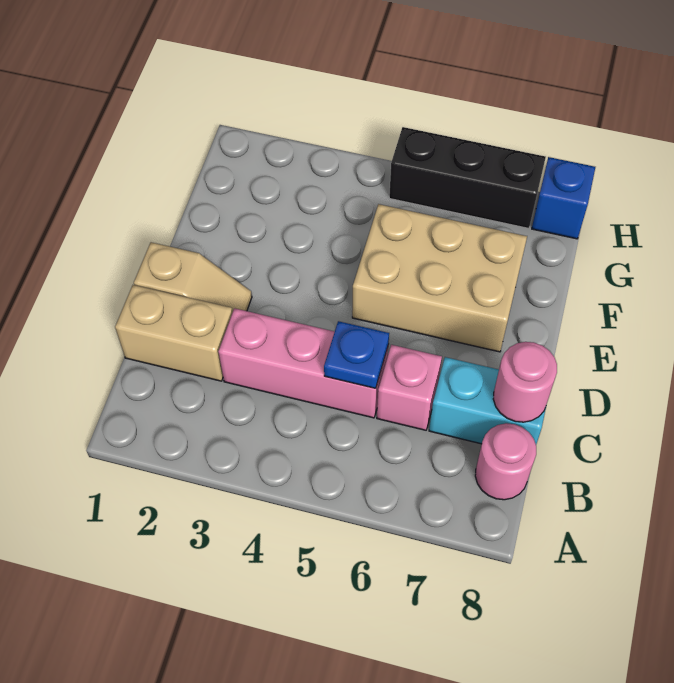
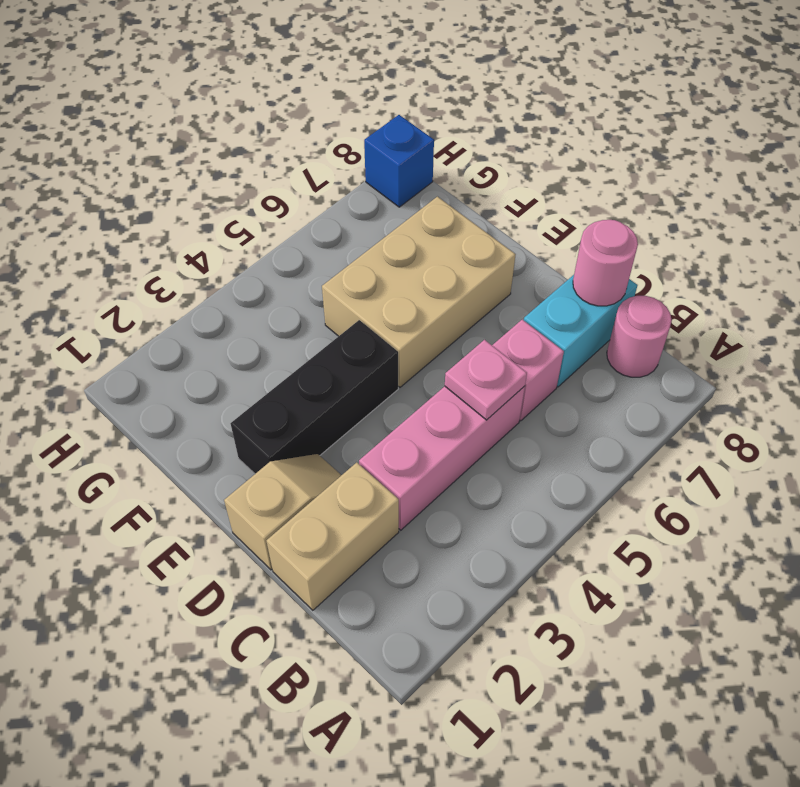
blue plate C5 level 2 -> pink plate C5 level 2
black brick H5:H7 level 1 -> black brick E2:E4 level 1

